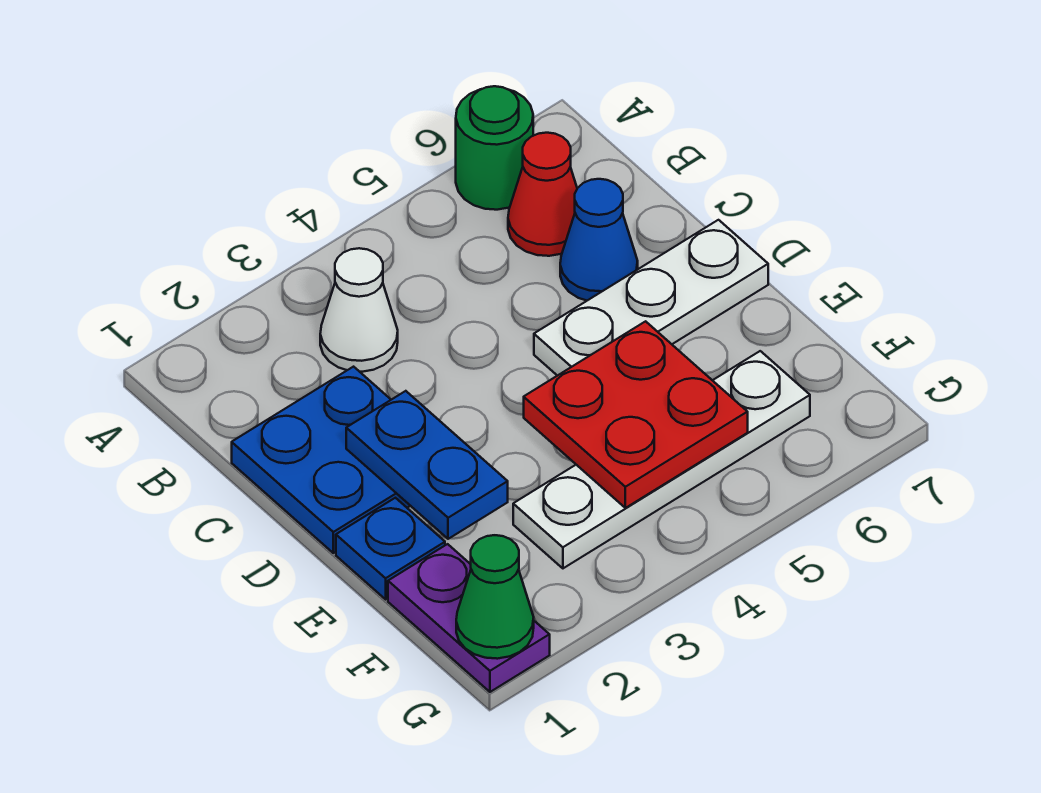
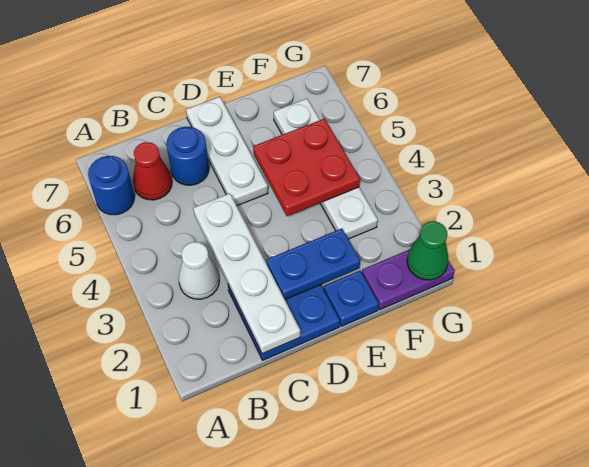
green round brick A6 level 1 -> blue round brick A6 level 1
none -> white plate C1:C4 level 2
blue cone C6 level 1 -> blue round brick C6 level 1

